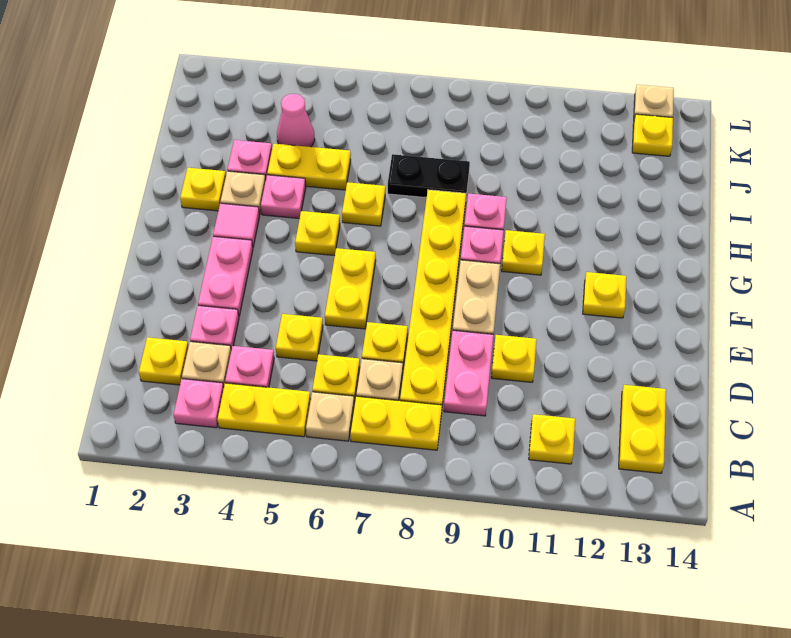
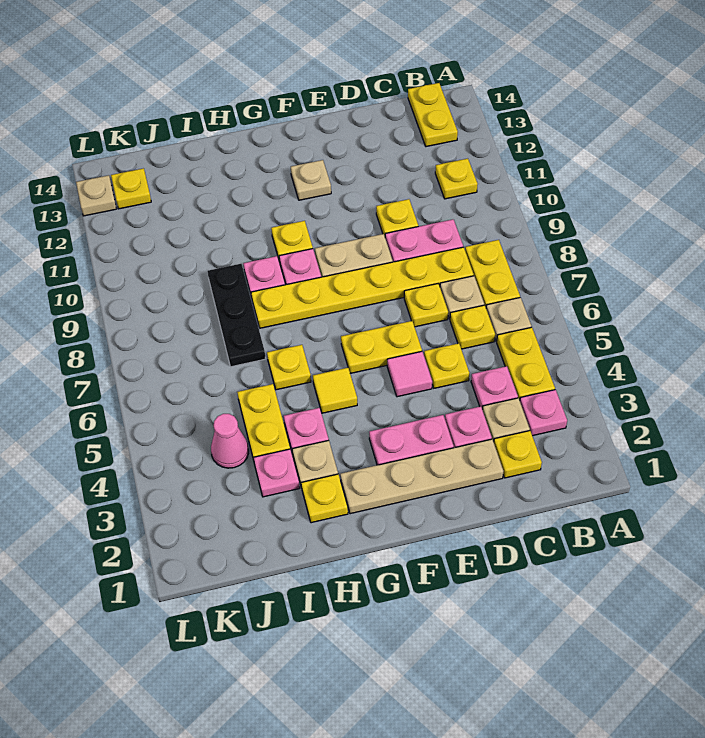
yellow plate B13:C13 level 1 -> yellow plate B13:B14 level 1
none -> tan plate D2:G2 level 1
yellow plate F12 level 1 -> tan plate F12 level 1
pink tile G3 level 1 -> pink tile E5 level 1
yellow plate G5 level 1 -> yellow tile G5 level 1
black plate I7:I8 level 1 -> black plate I7:I9 level 1

